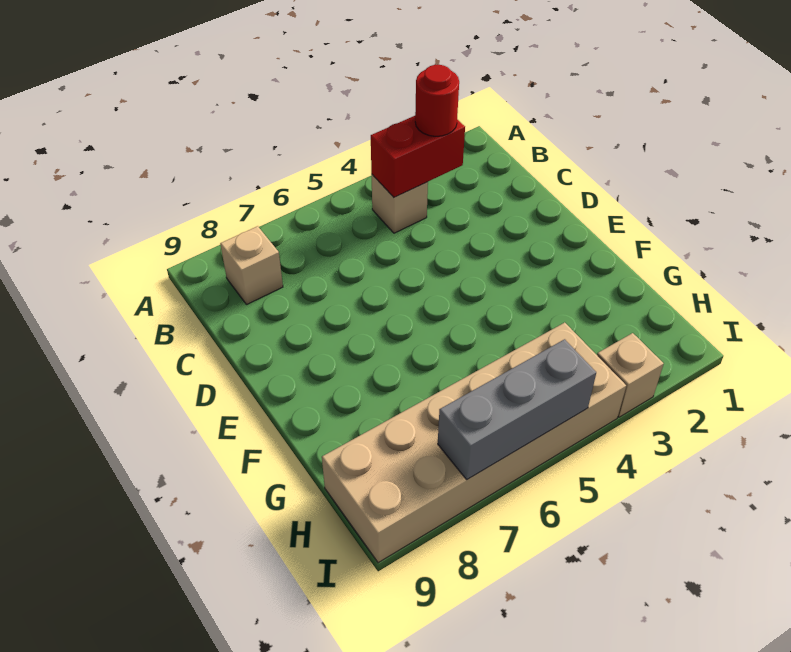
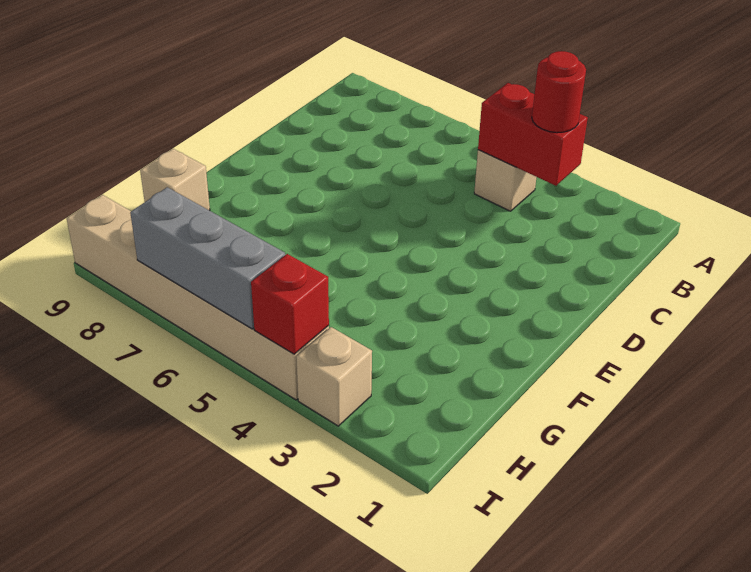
tan brick B8 level 1 -> tan brick G9 level 1
tan brick H4:I9 level 1 -> tan brick I4:I9 level 1
none -> red brick I4 level 2

